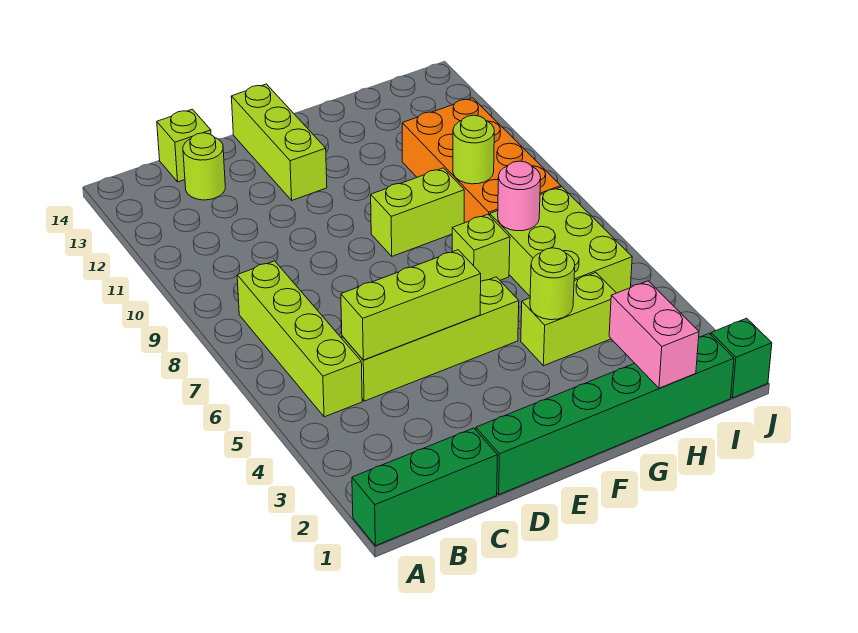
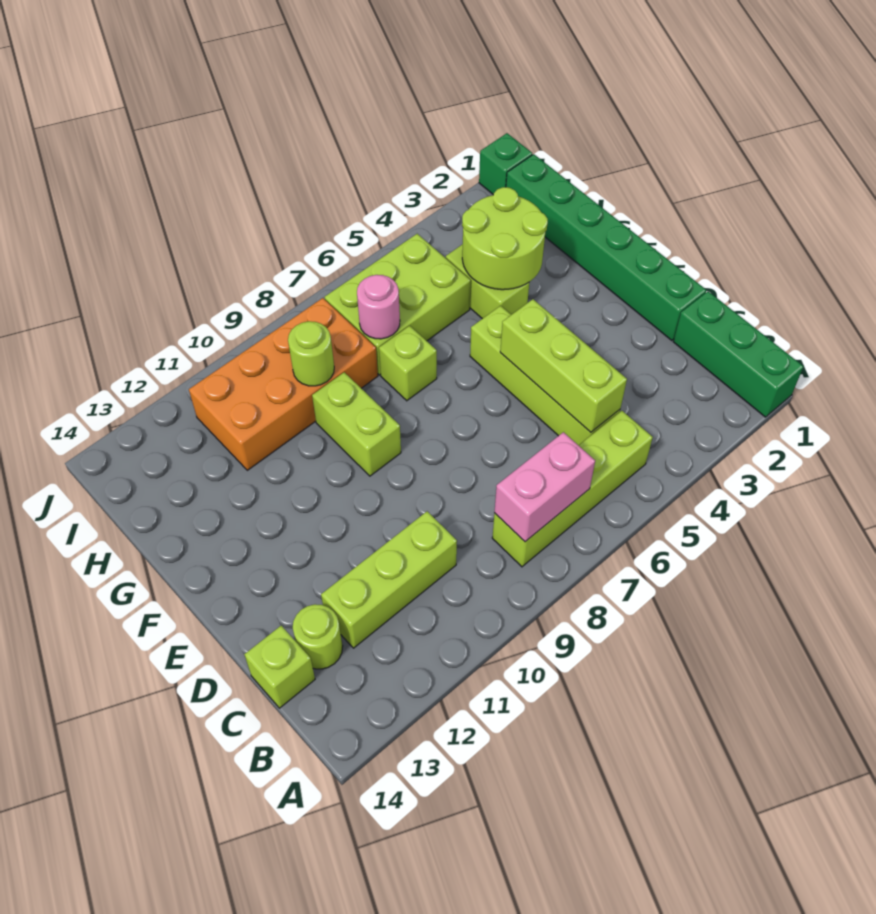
lime brick E12:E14 level 1 -> lime brick C10:C12 level 1
lime round brick G4 level 2 -> lime round brick G3:H4 level 2
pink brick H1:H2 level 2 -> pink brick B7:B8 level 2

